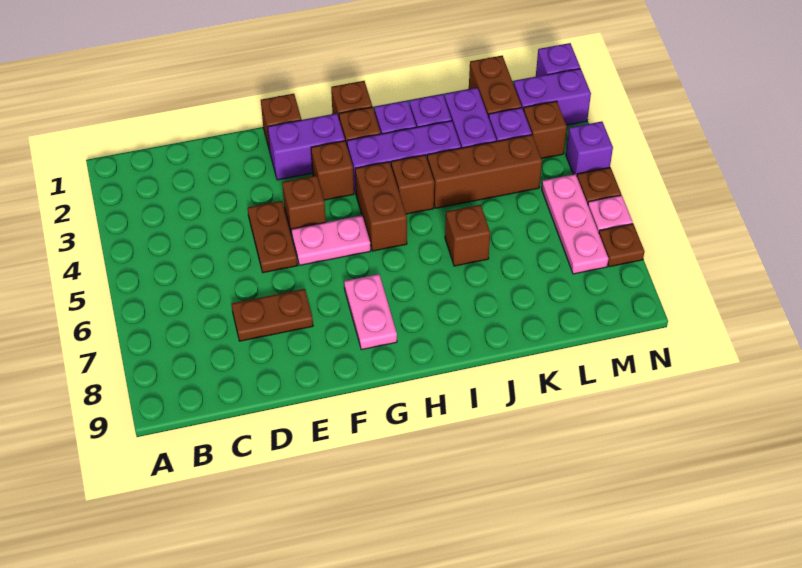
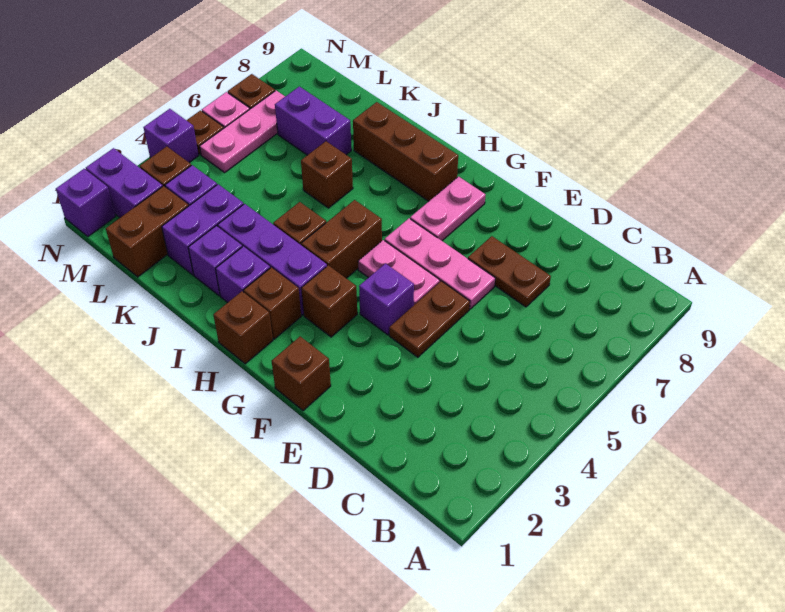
none -> pink plate E6:G6 level 1
purple brick F2:G2 level 1 -> purple brick K7:L7 level 1
brown brick F4 level 1 -> purple brick F4 level 1
brown brick J4:L4 level 1 -> brown brick H8:J8 level 1

